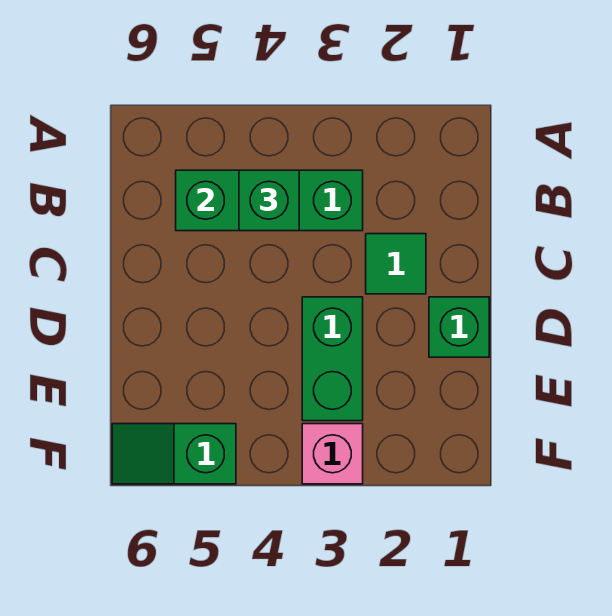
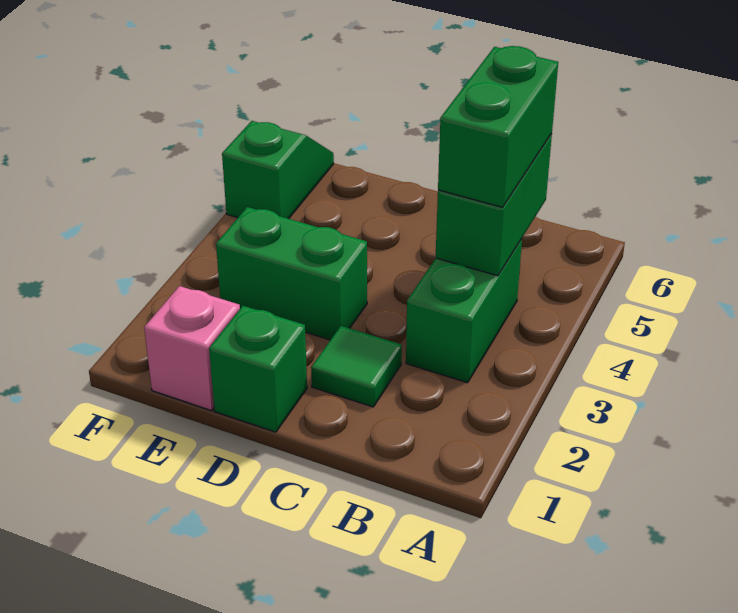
green brick B4 level 3 -> green brick B4:B5 level 3
pink brick F3 level 1 -> pink brick E1 level 1

